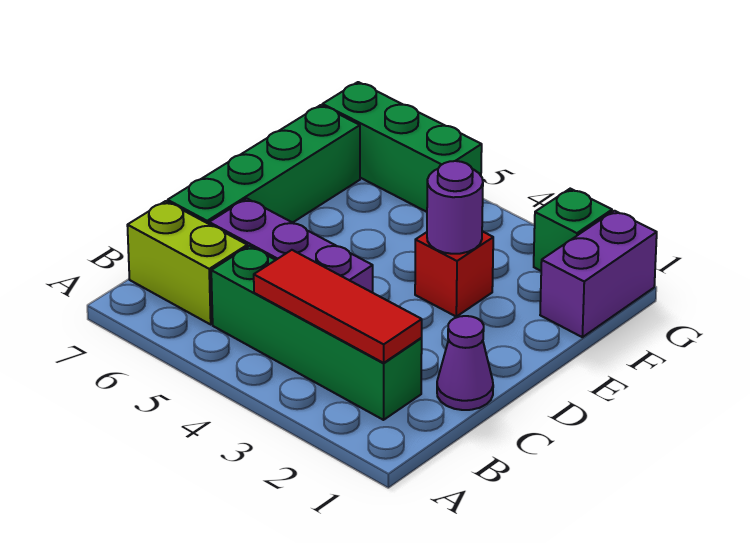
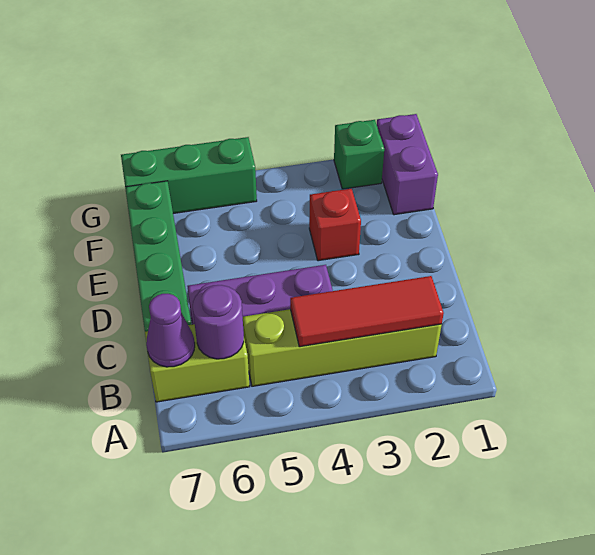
green brick B2:B5 level 1 -> lime brick B2:B5 level 1
purple cone C1 level 1 -> purple cone B7 level 2
purple round brick E3 level 2 -> purple round brick B6 level 2

